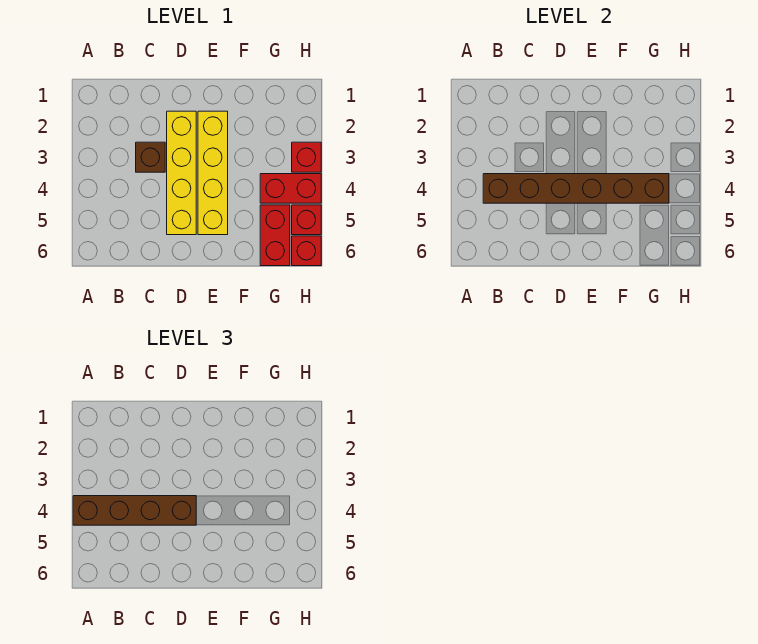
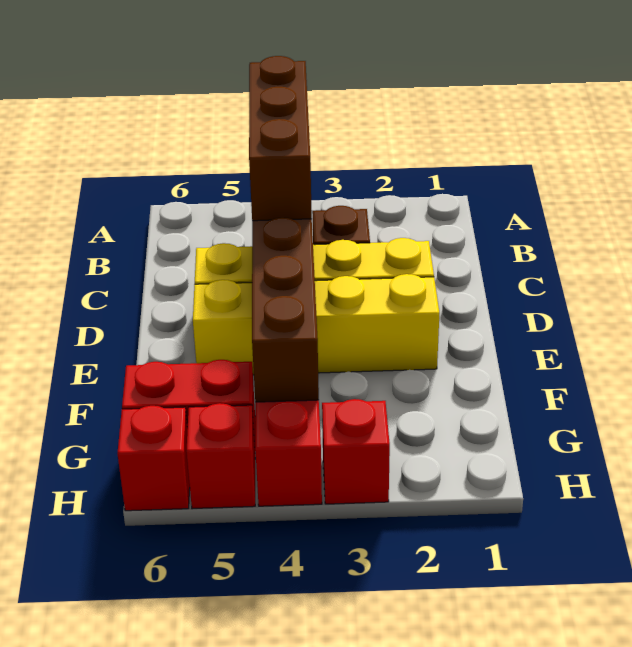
brown brick A4:D4 level 3 -> brown brick B4:D4 level 3

